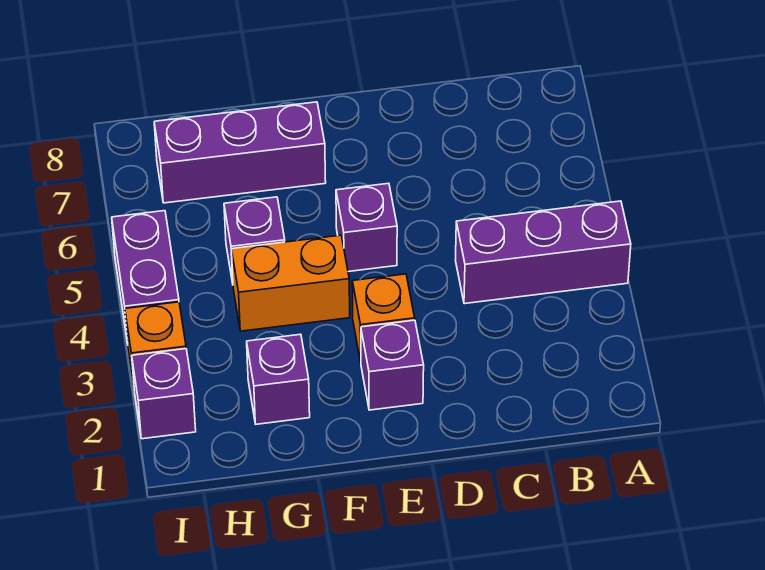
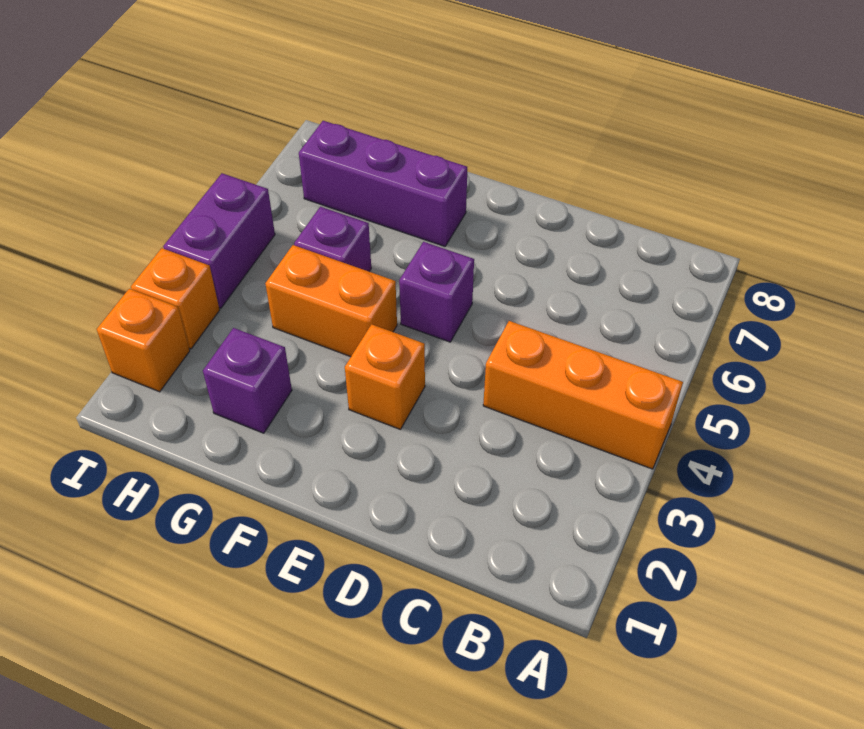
purple brick A4:C4 level 1 -> orange brick A4:C4 level 1
purple brick E2 level 1 -> none
purple brick I2 level 1 -> orange brick I2 level 1

